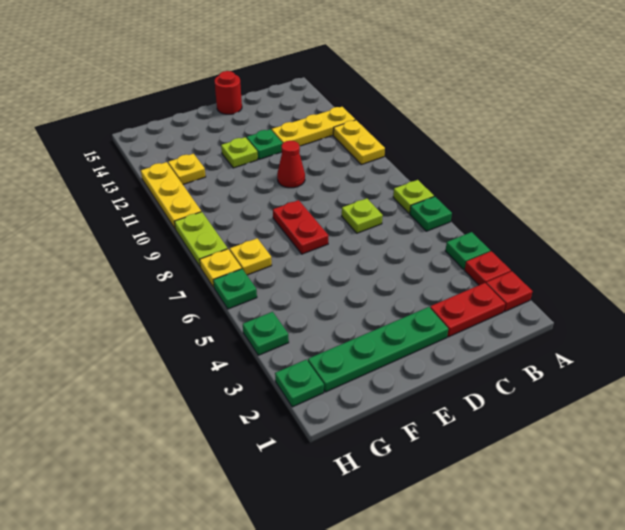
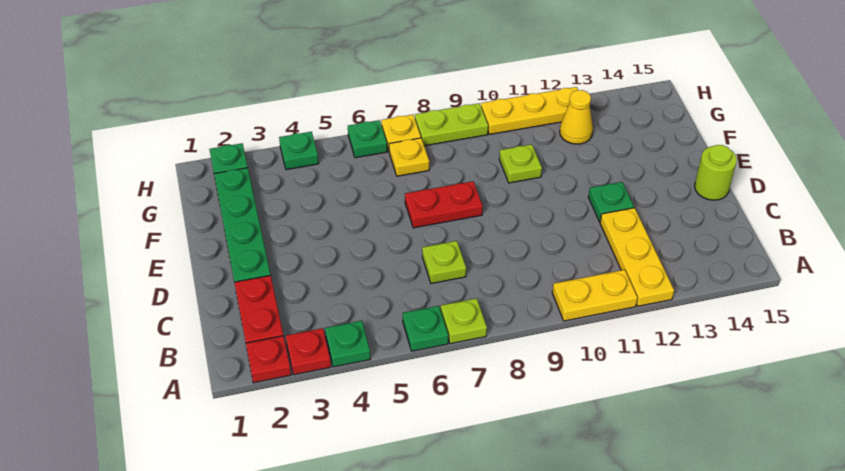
red cone D10 level 1 -> none
red round brick D15 level 1 -> lime round brick D15 level 1
lime plate E12 level 1 -> lime plate F10 level 1
yellow plate G12 level 1 -> yellow cone G12 level 1

